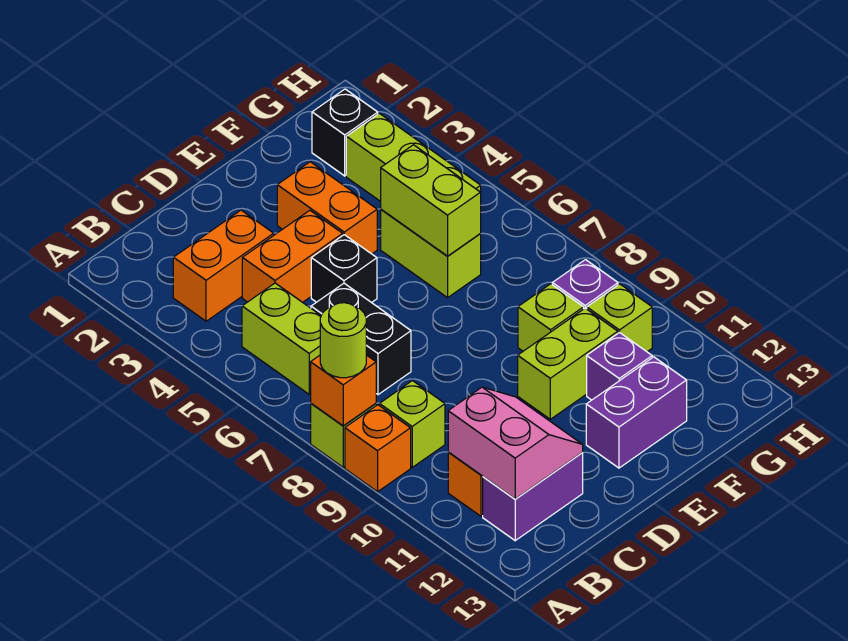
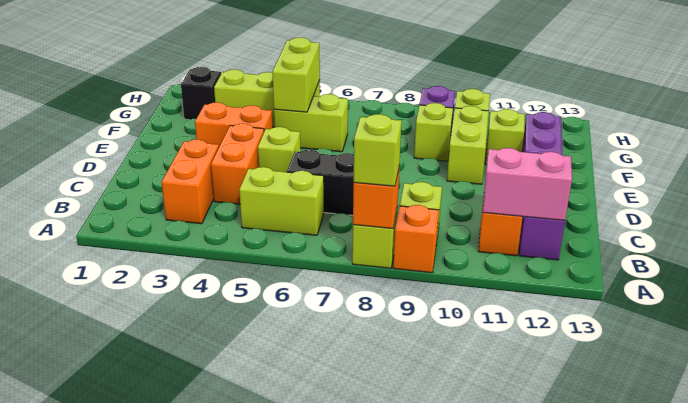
lime round brick A8 level 3 -> lime brick A8 level 3
black brick D5 level 1 -> lime brick D5 level 1
lime brick F5:F6 level 2 -> lime brick F5:G5 level 2
purple brick F11 level 1 -> lime brick F11 level 1

